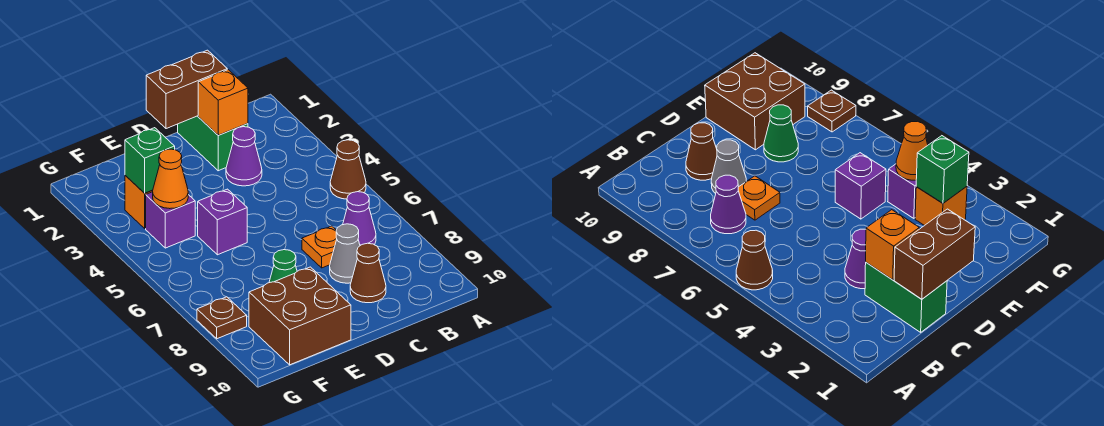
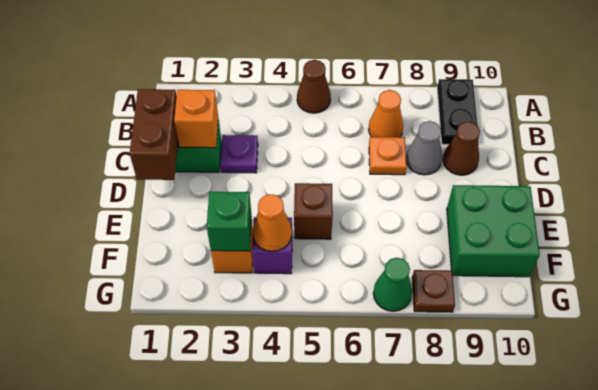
none -> black plate A9:B9 level 1
purple cone B7 level 1 -> orange cone B7 level 1
purple cone C3 level 1 -> purple plate C3 level 1
purple brick E5 level 1 -> brown brick E5 level 1
green cone E8 level 1 -> green cone G7 level 1
brown brick E9:F10 level 1 -> green brick E9:F10 level 1

